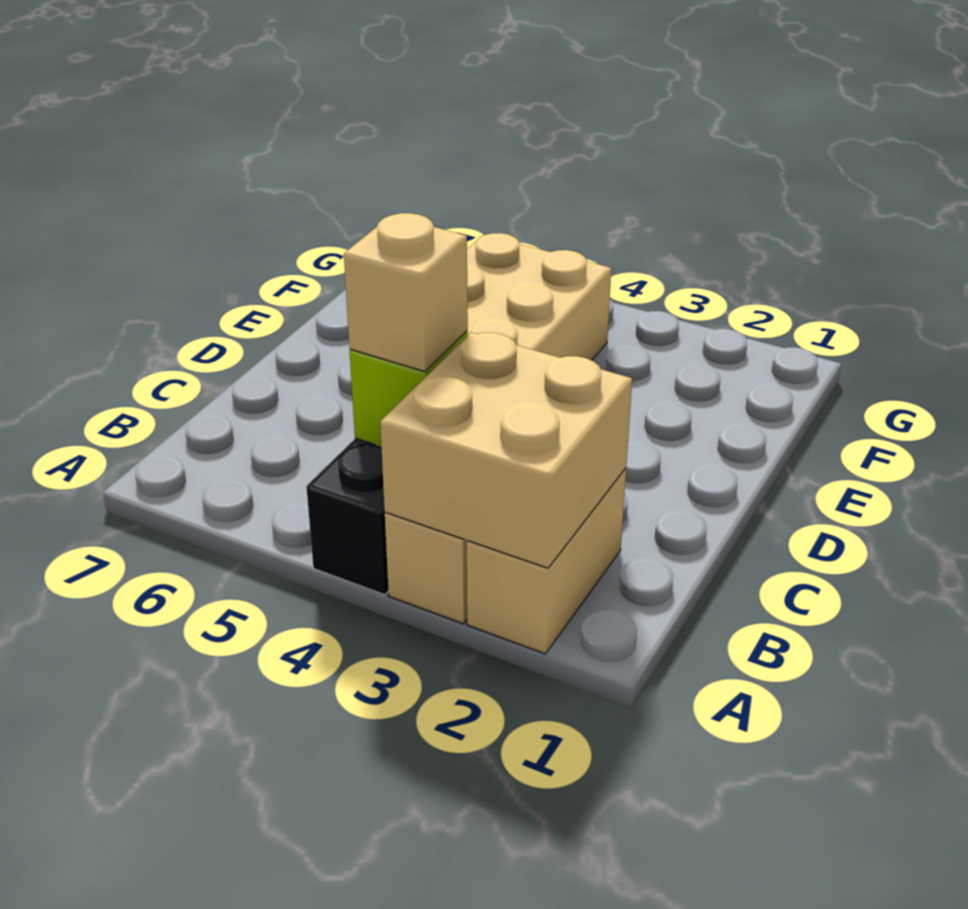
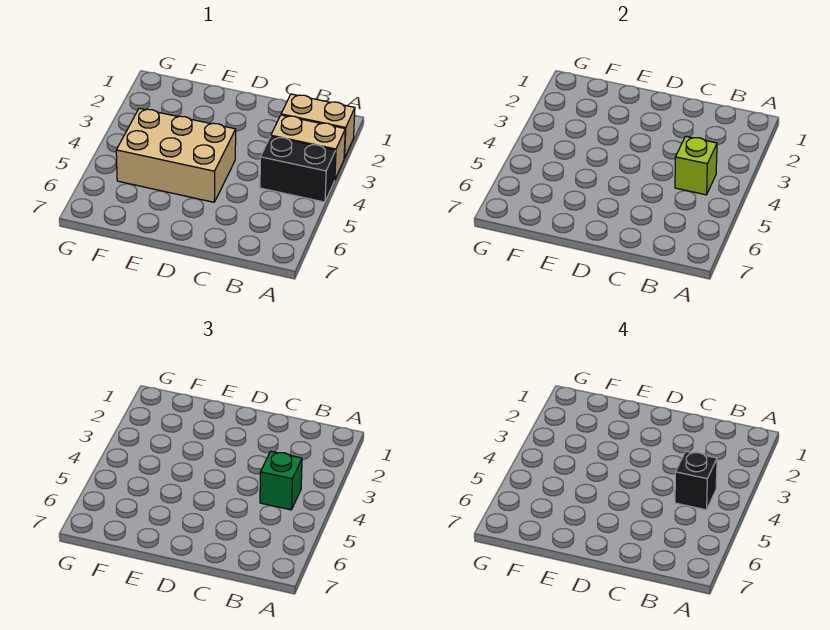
tan brick A2:B3 level 2 -> none
tan brick B4 level 3 -> green brick B4 level 3
none -> black brick B4 level 4

